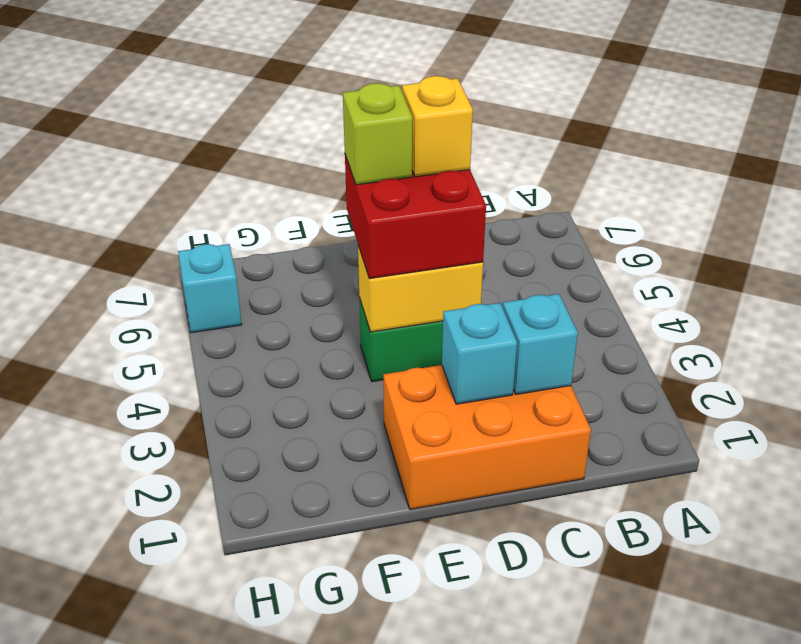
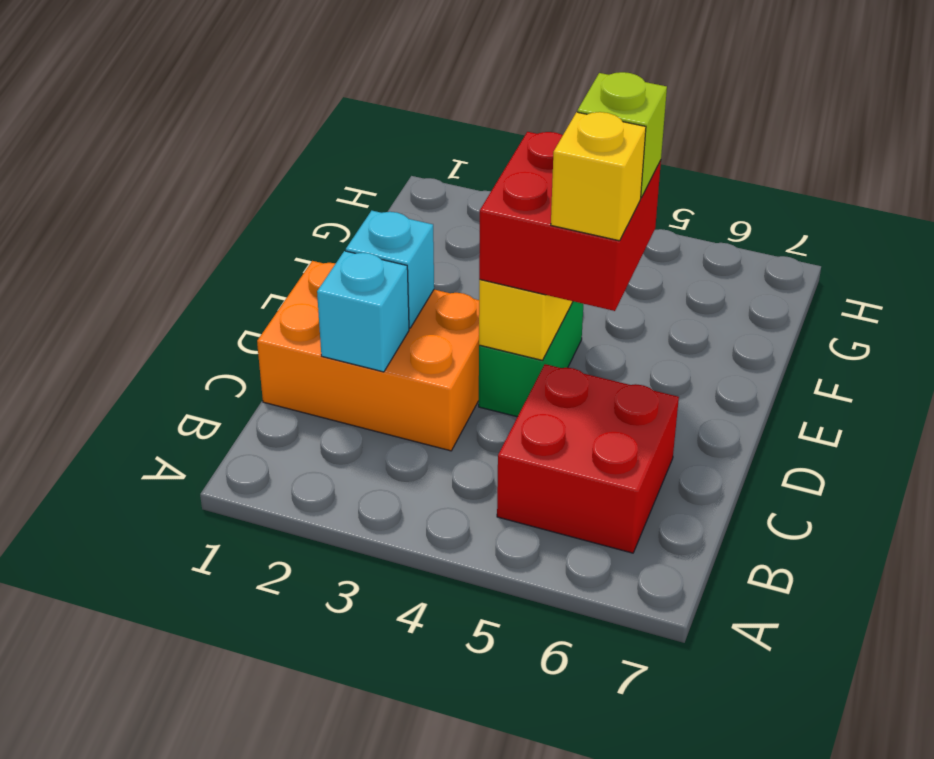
none -> red brick B5:C6 level 1
orange brick C1:E2 level 1 -> orange brick C1:D3 level 1
cyan brick H6 level 1 -> none

